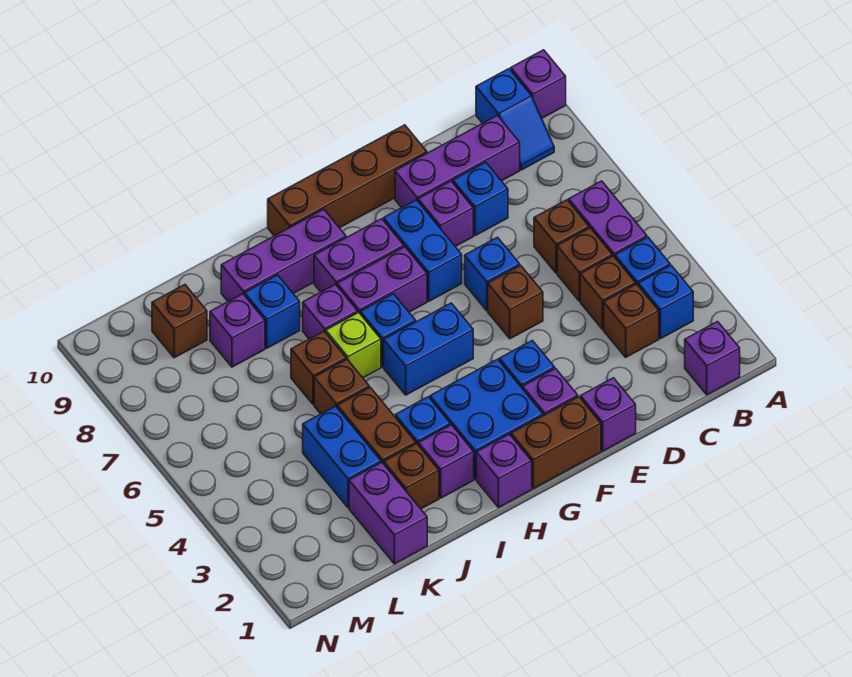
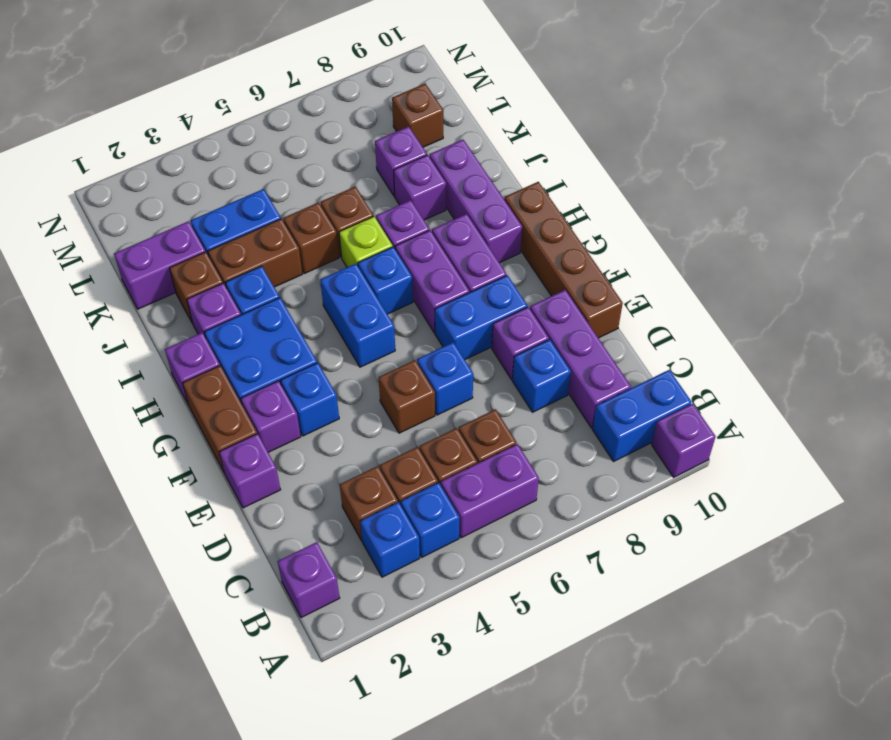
blue slope B9:B10 level 1 top 10 -> blue brick B9:B10 level 1
blue brick J8 level 1 -> purple brick J8 level 1

